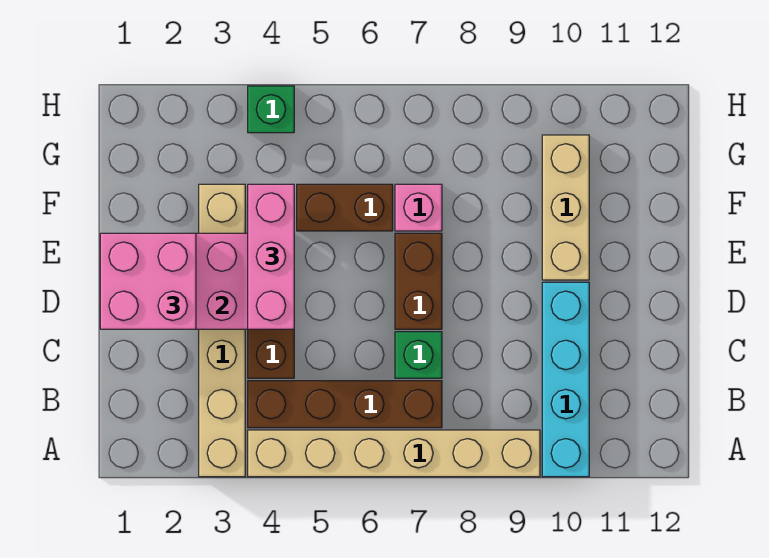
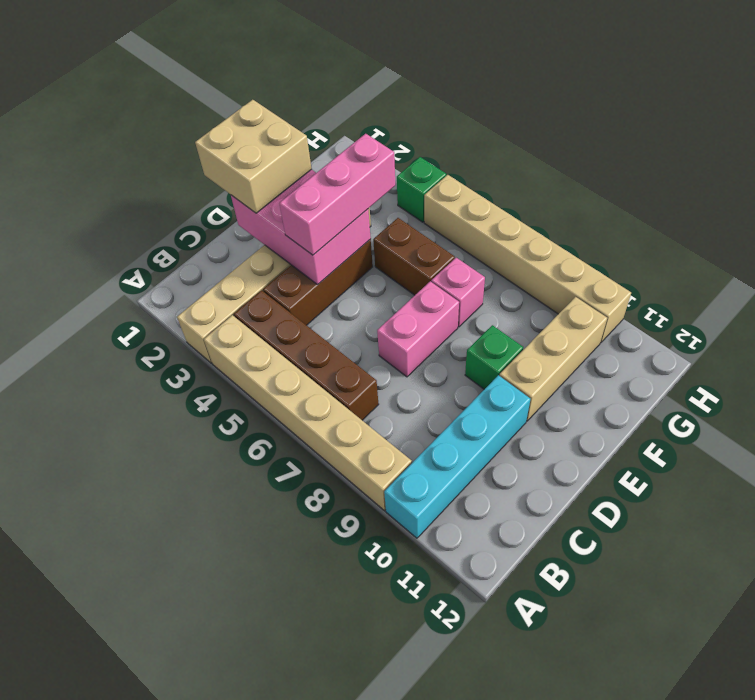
green brick C7 level 1 -> green brick E9 level 1
pink brick D1:E2 level 3 -> tan brick D1:E2 level 3
brown brick D7:E7 level 1 -> pink brick D7:E7 level 1
none -> tan brick H5:H10 level 1

